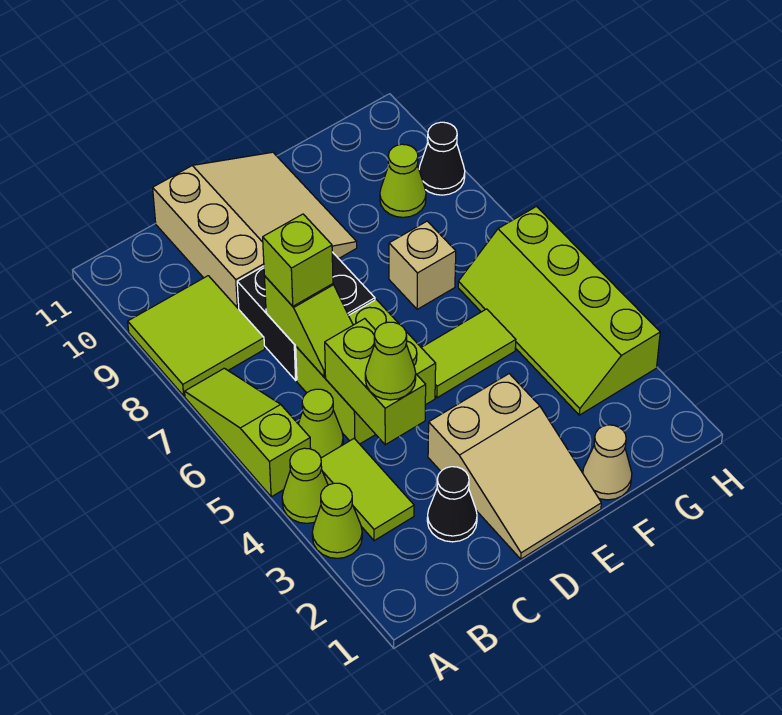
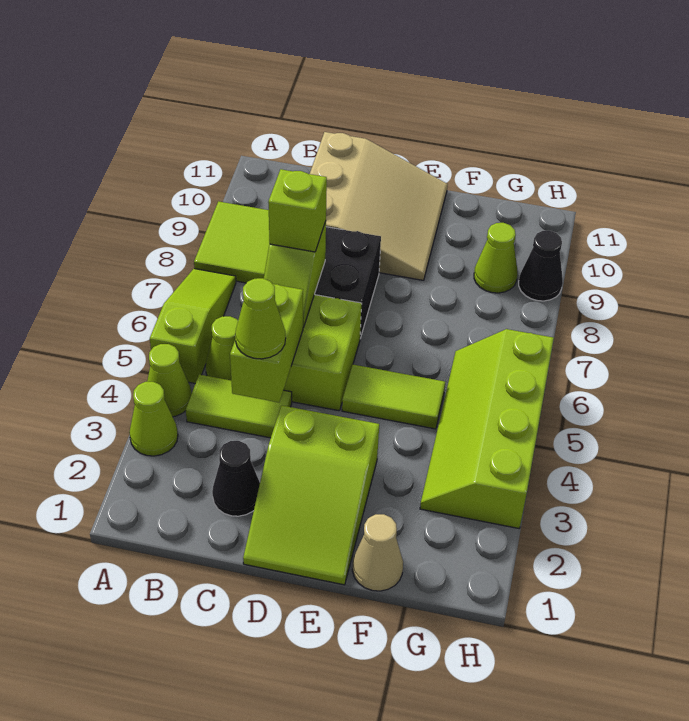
lime tile B3:B4 level 1 -> lime tile B4:C4 level 1
tan slope D1:E3 level 1 top 3 -> lime slope D1:E3 level 1 top 3
tan brick F7 level 1 -> none

